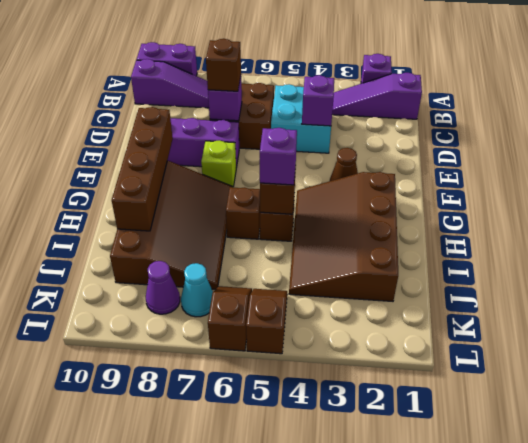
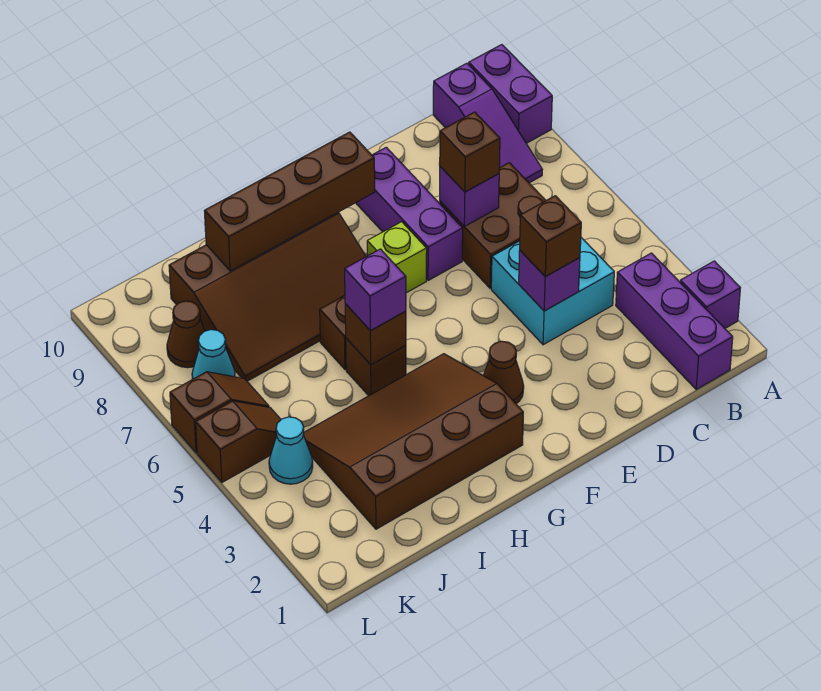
purple slope B1:B3 level 1 top 1 -> purple brick B1:B3 level 1
none -> brown brick D4 level 3
none -> cyan cone K4 level 1
purple cone K8 level 1 -> brown cone K8 level 1

